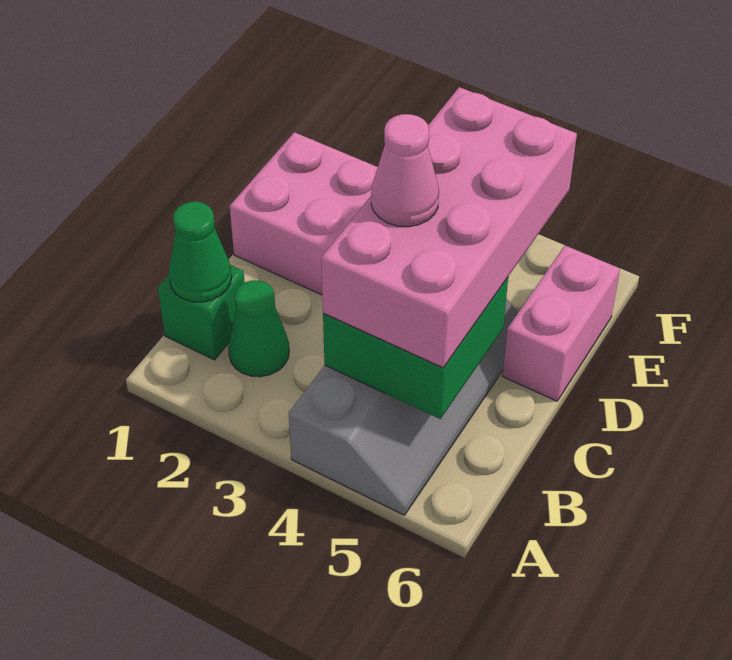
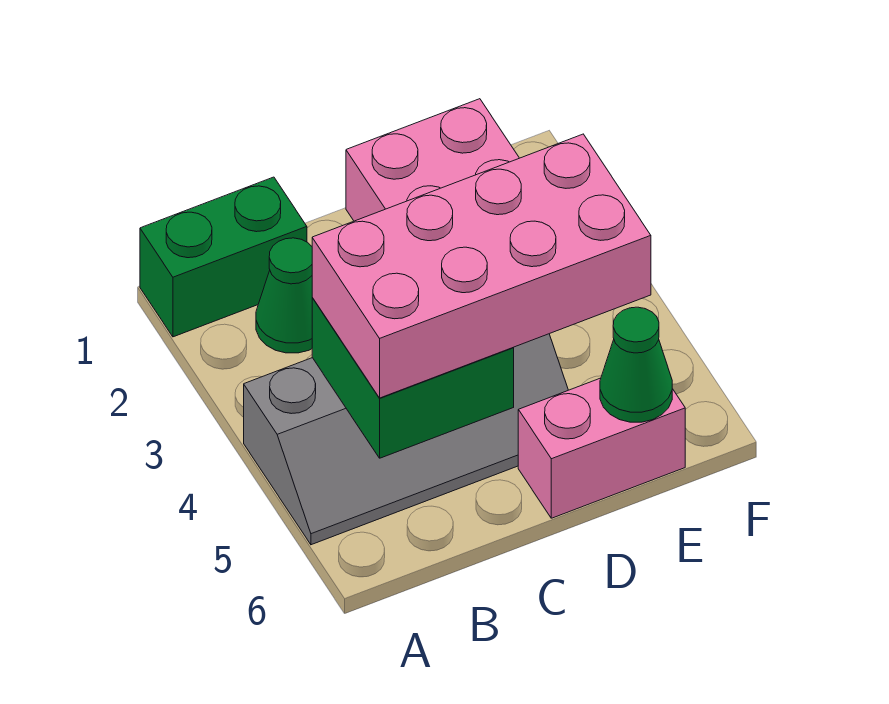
green brick B1 level 1 -> green brick A1:B1 level 1
green cone B1 level 2 -> green cone E6 level 2
pink cone C4 level 4 -> none

